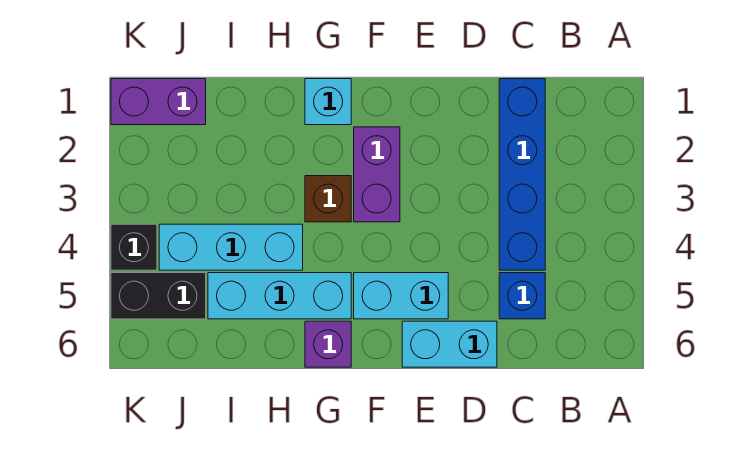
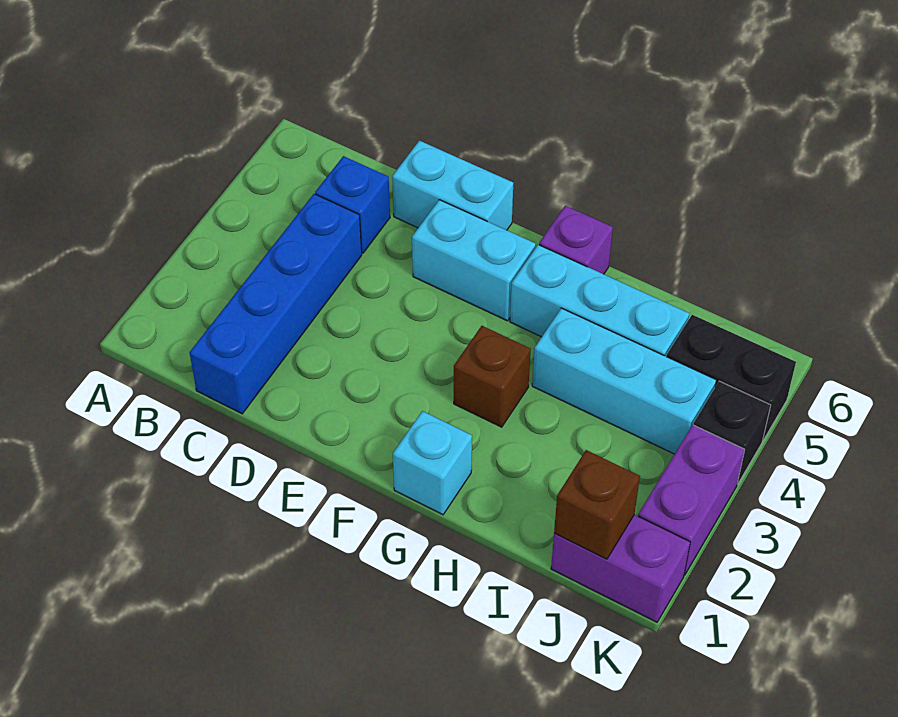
purple brick F2:F3 level 1 -> purple brick K2:K3 level 1
none -> brown brick J1 level 2

